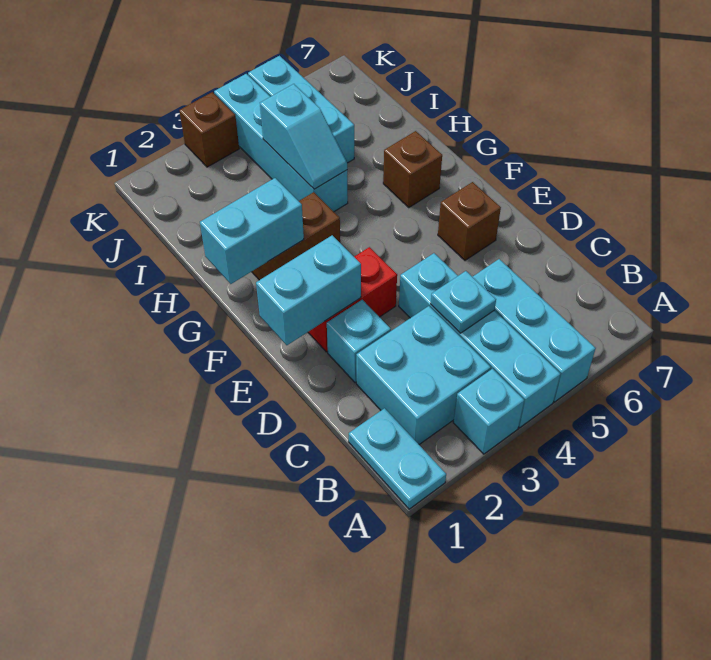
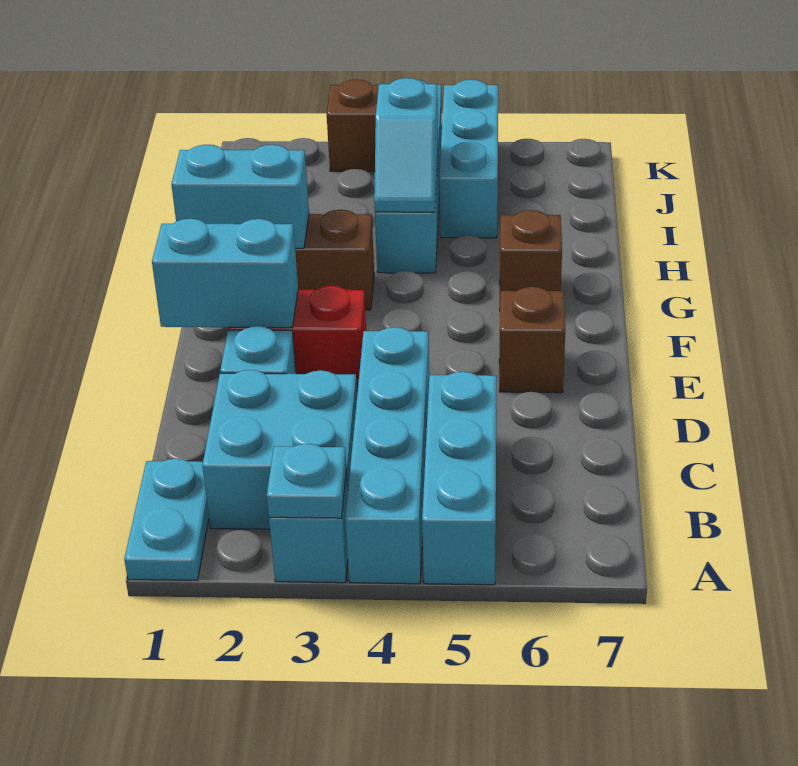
cyan plate C4 level 2 -> cyan plate A3 level 2

